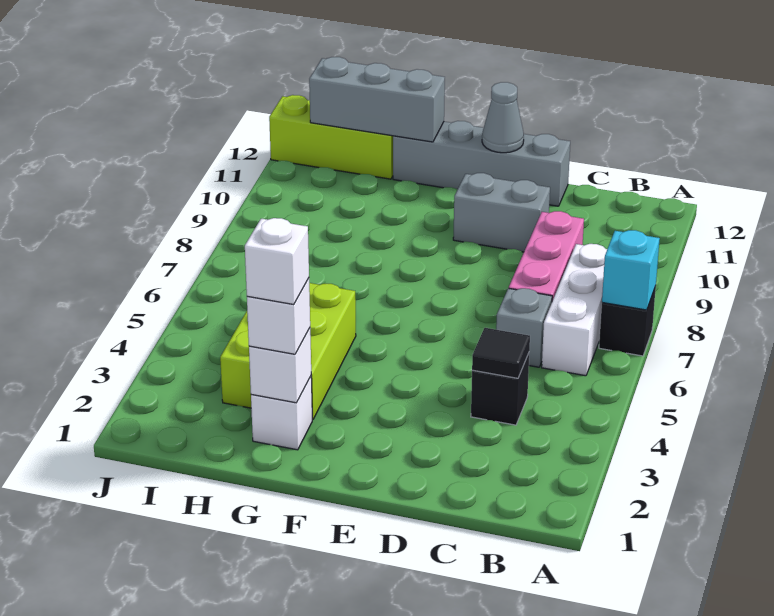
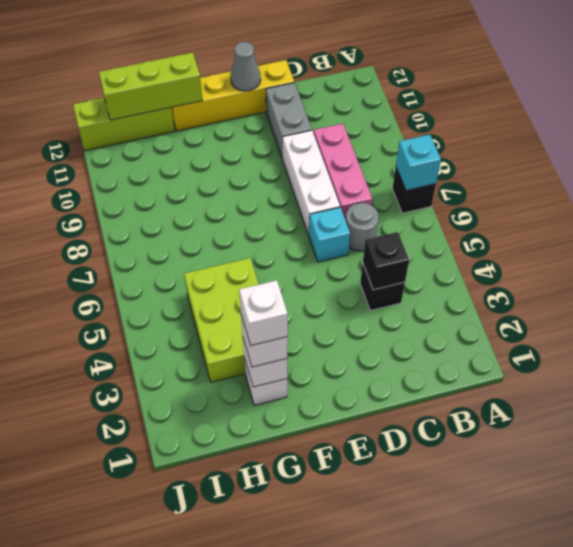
white brick B6:B8 level 1 -> white brick D7:D9 level 1
black tile C4 level 2 -> black brick C4 level 2
grey brick C6 level 1 -> grey round brick C6 level 1
none -> cyan brick D6 level 1
grey brick D10:E10 level 1 -> grey brick D10:D11 level 1
grey brick D12:G12 level 1 -> yellow brick D12:G12 level 1
grey brick G12:I12 level 2 -> lime brick G12:I12 level 2

